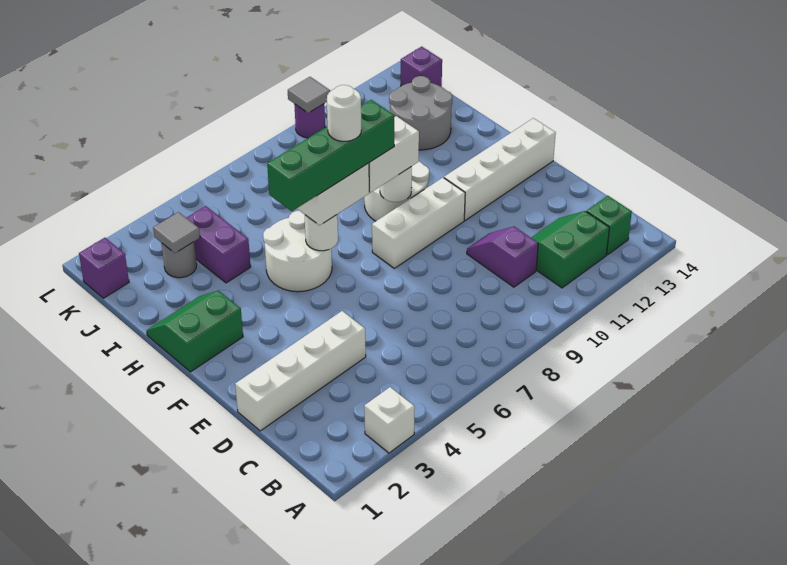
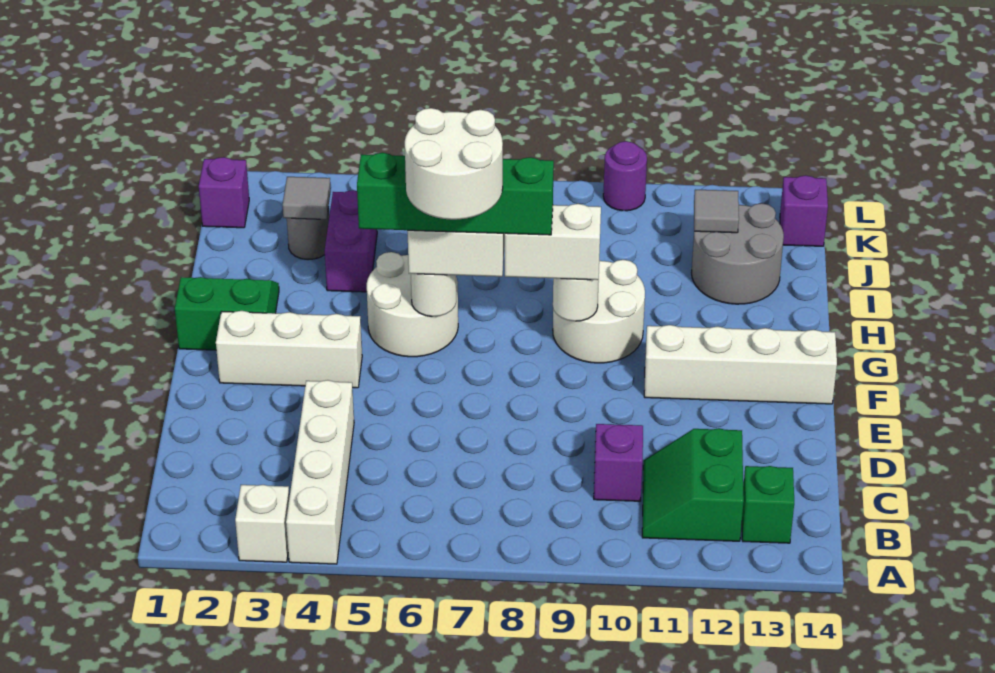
green slope B11:C12 level 1 top B -> green slope B11:C12 level 1 top 12
white brick D1:D4 level 1 -> white brick A4:D4 level 1
white brick F8:F10 level 1 -> white brick F2:F4 level 1
white round brick G7 level 5 -> white round brick F6:G7 level 5
grey tile L10 level 2 -> grey tile J12 level 2

